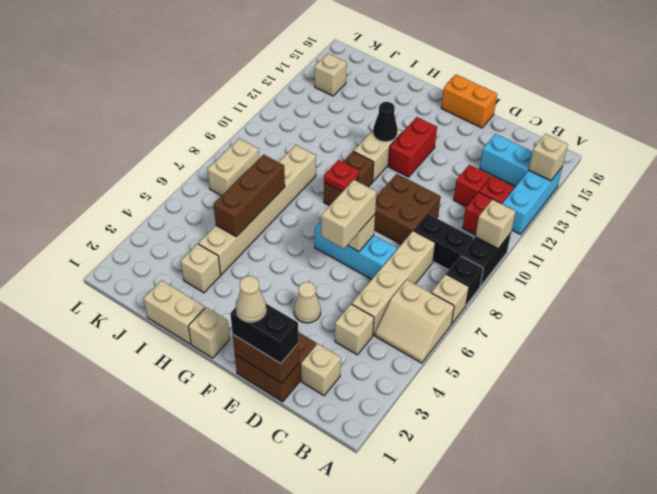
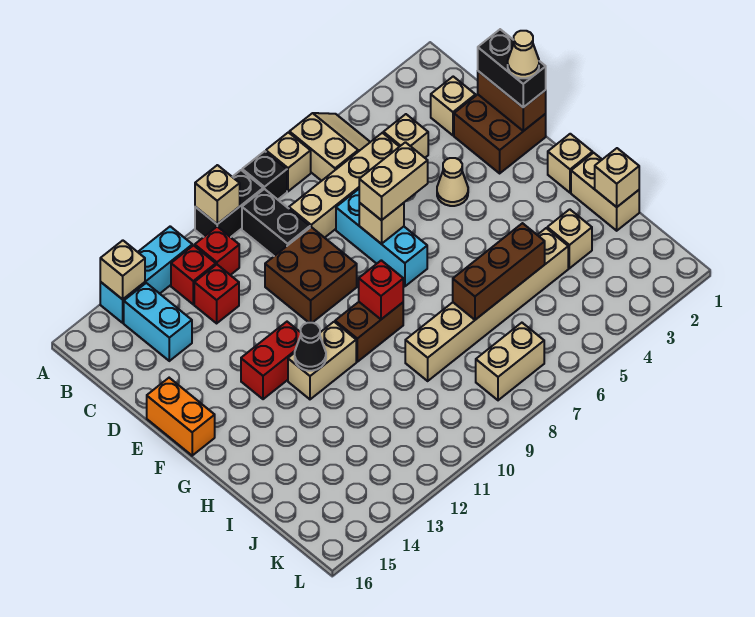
red plate G9 level 2 -> red brick G9 level 2
tan brick K14 level 1 -> tan brick I1 level 2

